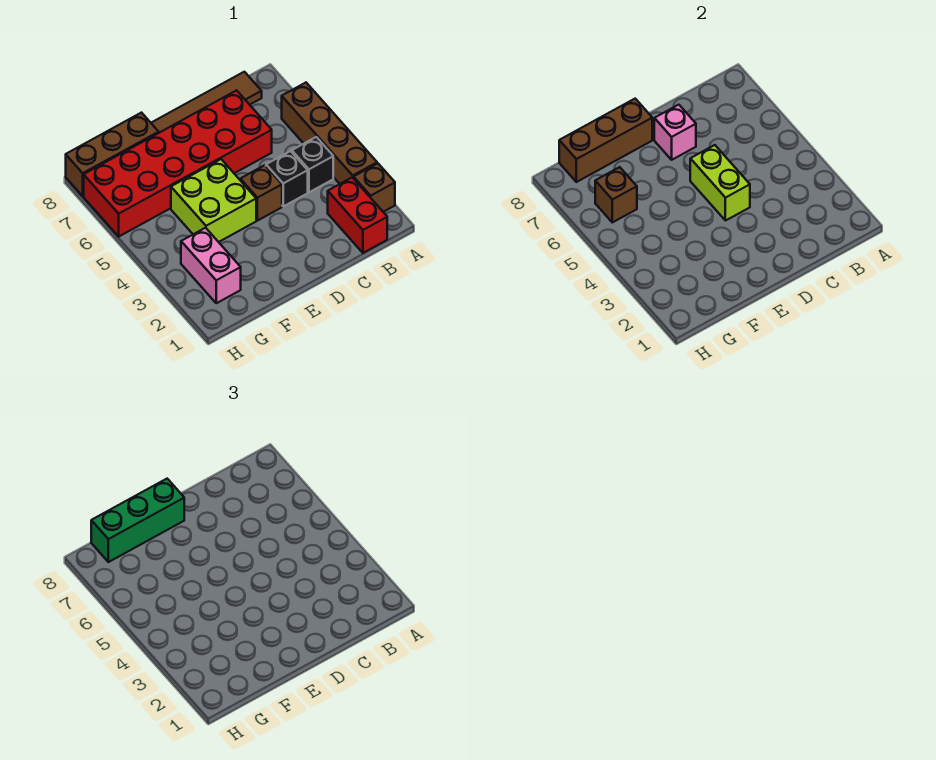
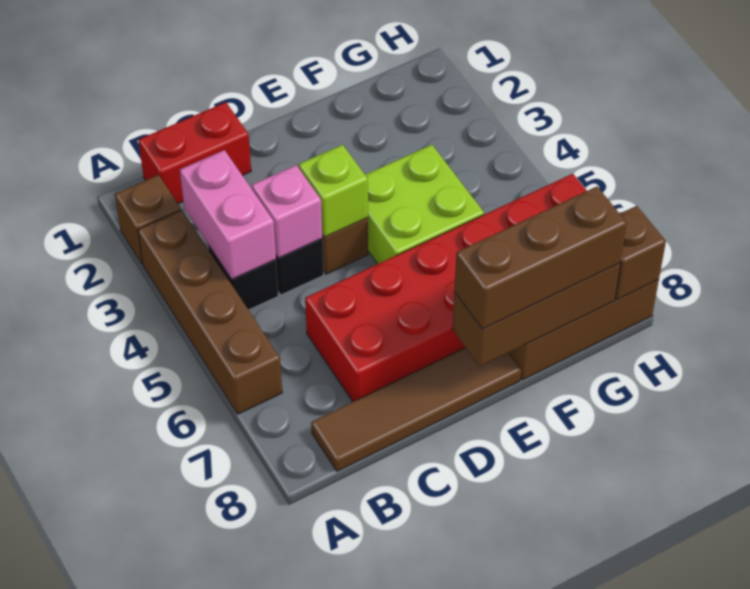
red brick B1:B2 level 1 -> red brick B1:C1 level 1
lime brick D4:D5 level 2 -> lime brick D4 level 2
pink brick D7 level 2 -> pink brick C4 level 2
green brick E8:G8 level 3 -> brown brick E8:G8 level 3
pink brick G2:G3 level 1 -> pink brick B3:B4 level 2
brown brick G6 level 2 -> brown brick H8 level 2

